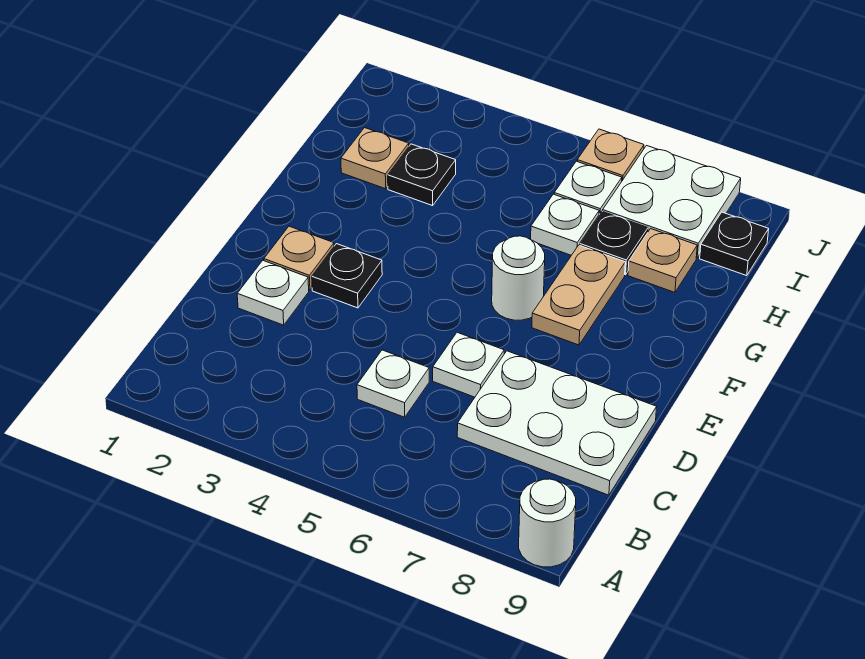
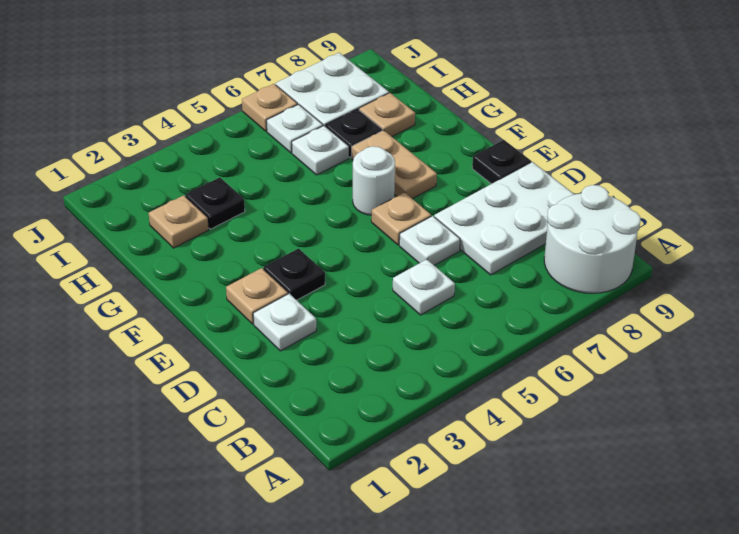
white round brick A9 level 1 -> white round brick A8:B9 level 1
none -> tan plate E6 level 1
black plate I9 level 1 -> black plate E9 level 1

